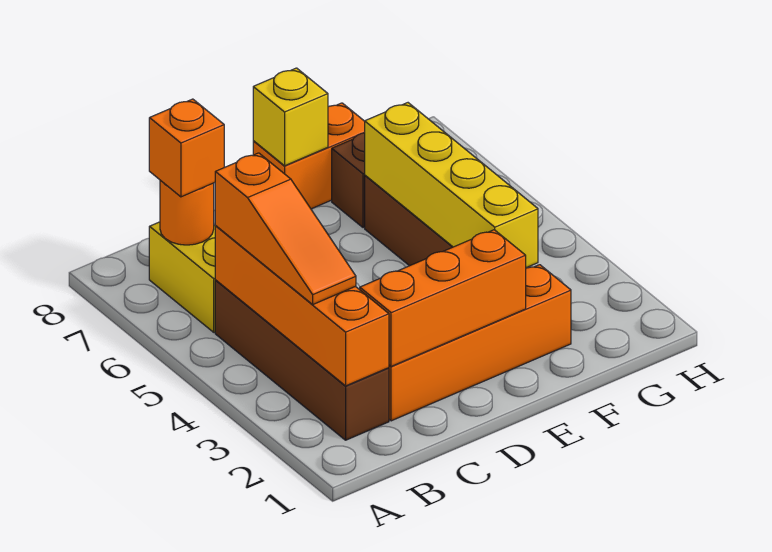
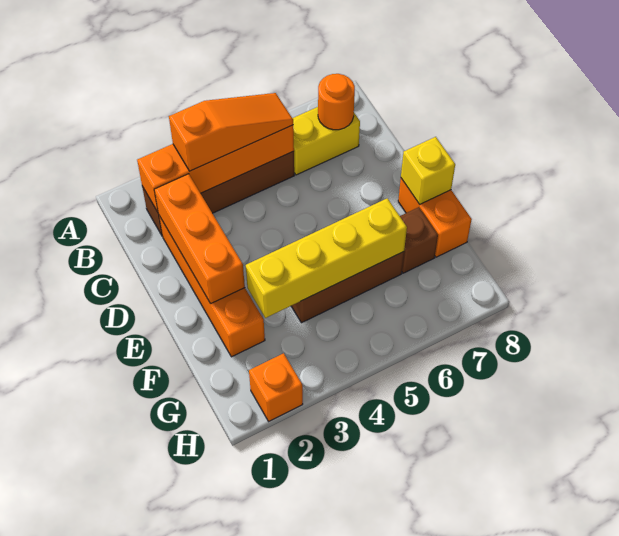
orange slope B3:B5 level 3 top 5 -> orange slope B3:B5 level 3 top 3
orange brick B7 level 3 -> orange brick H2 level 1

